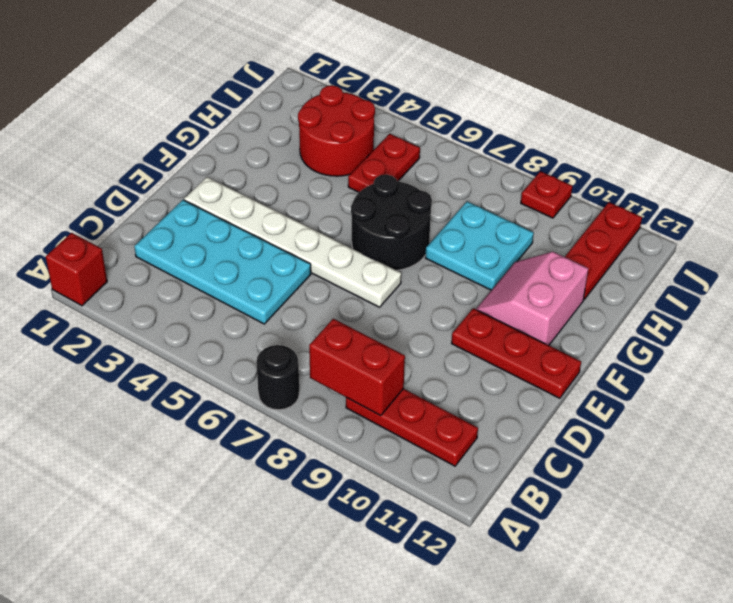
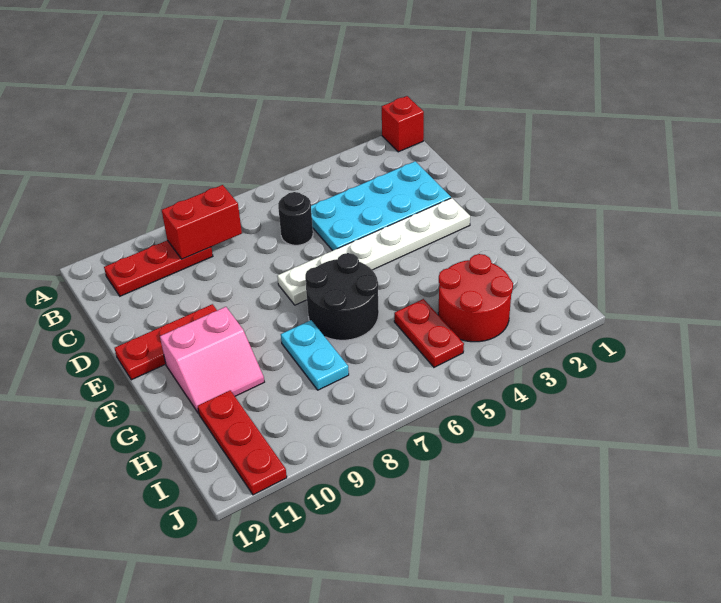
black round brick A7 level 1 -> black round brick C6 level 1
pink slope F10:G11 level 1 top 11 -> pink slope F10:G11 level 1 top F
cyan plate G8:H9 level 1 -> cyan plate G8:H8 level 1
red plate J9 level 1 -> none

